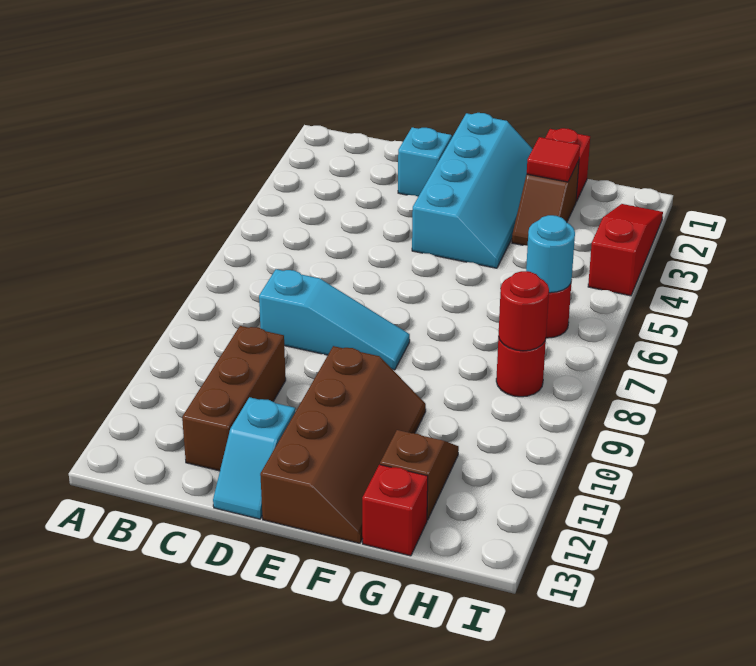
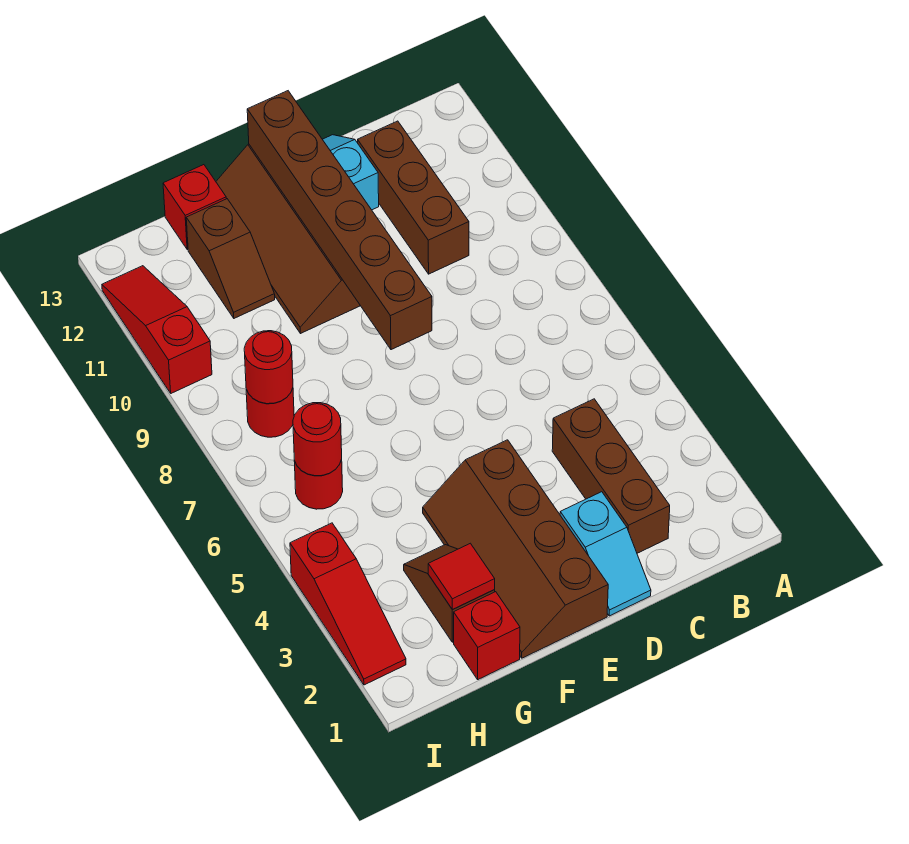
none -> brown brick C2:C4 level 1
cyan slope C8:E8 level 1 top C -> none
cyan slope E1:F4 level 1 top E -> brown slope E1:F4 level 1 top E
none -> brown brick E8:E13 level 2
cyan round brick H6 level 2 -> red round brick H6 level 2
none -> red slope I10:I12 level 1 top 10

